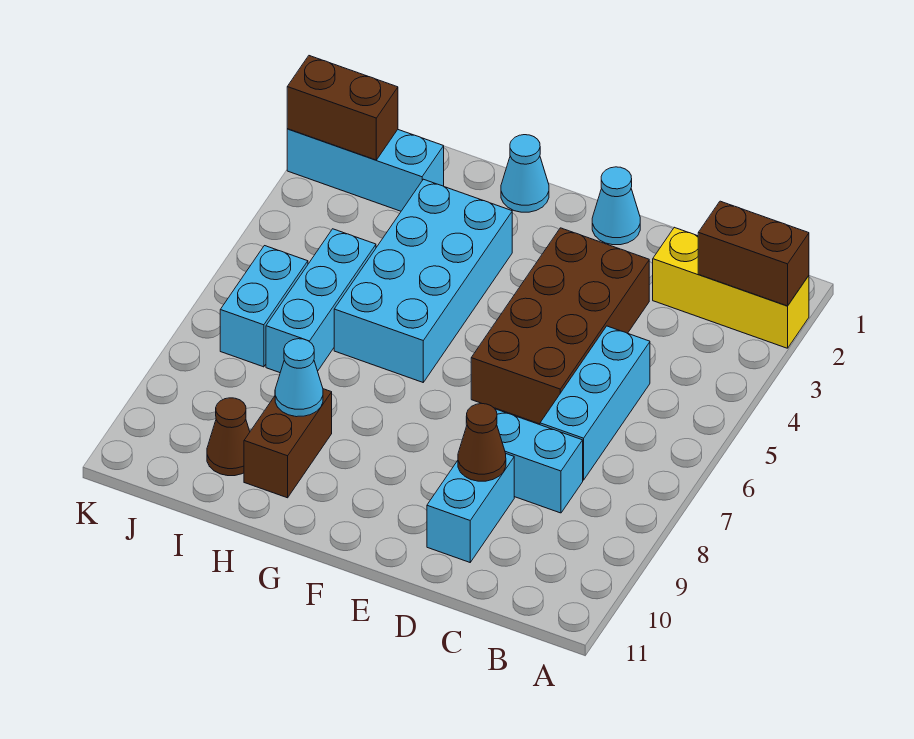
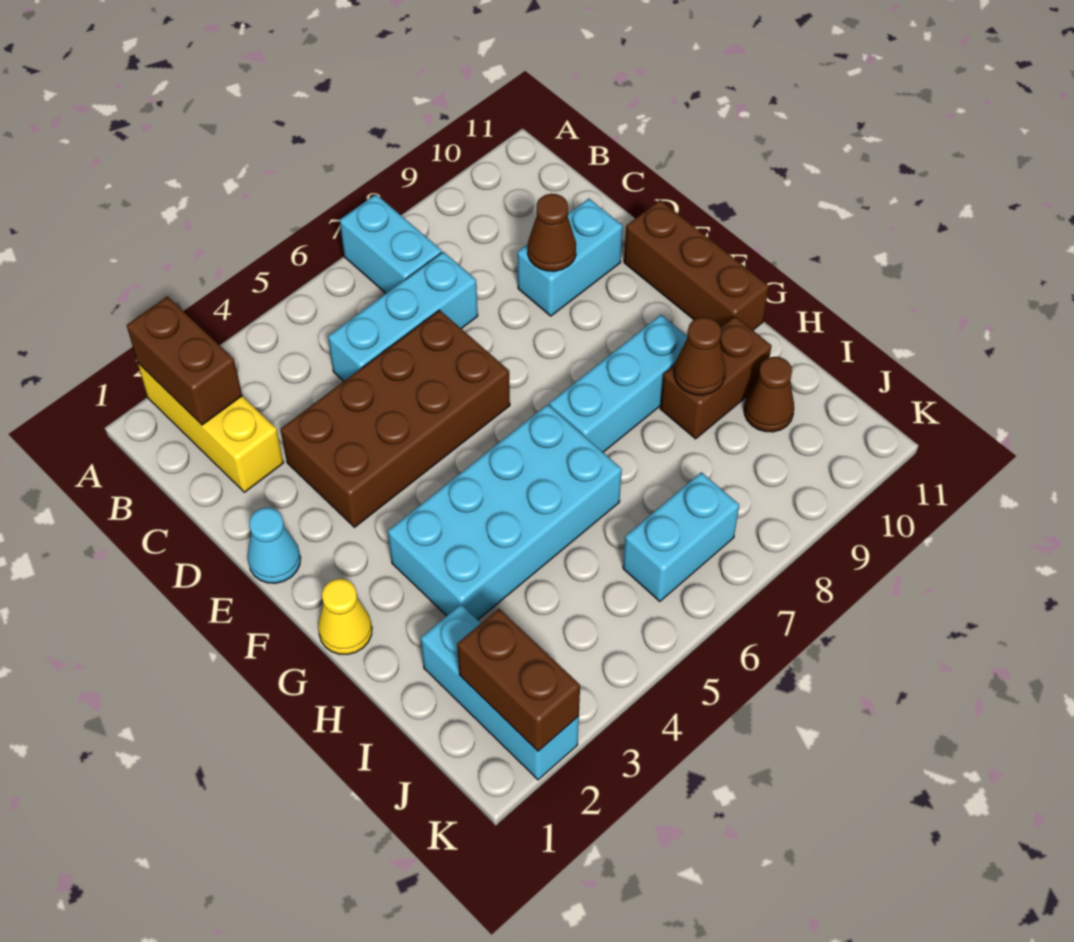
cyan brick C8:D8 level 1 -> cyan brick A7:B7 level 1
none -> brown brick E11:G11 level 1
cyan cone G1 level 1 -> yellow cone G1 level 1
cyan cone H9 level 2 -> brown cone H9 level 2
cyan brick I5:I7 level 1 -> cyan brick G7:G9 level 1

